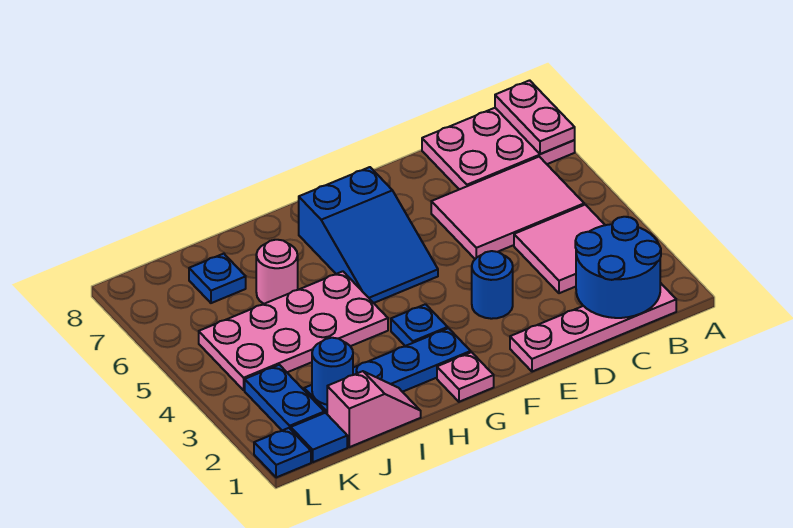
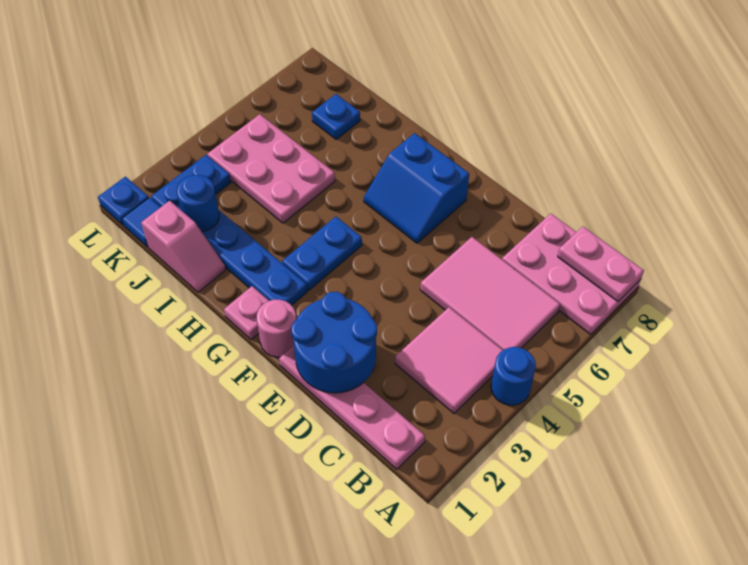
pink plate A7:A8 level 2 -> pink plate A8:B8 level 2
blue round brick B1:C2 level 2 -> blue round brick D1:E2 level 2
blue round brick E3 level 1 -> blue round brick A4 level 1
blue slope F5:G7 level 1 top 7 -> blue slope F6:G7 level 1 top 7
blue plate G3 level 1 -> blue plate G3:G4 level 1
pink plate H4:K5 level 1 -> pink plate I4:K5 level 1
pink round brick I6 level 1 -> pink round brick F1 level 1

